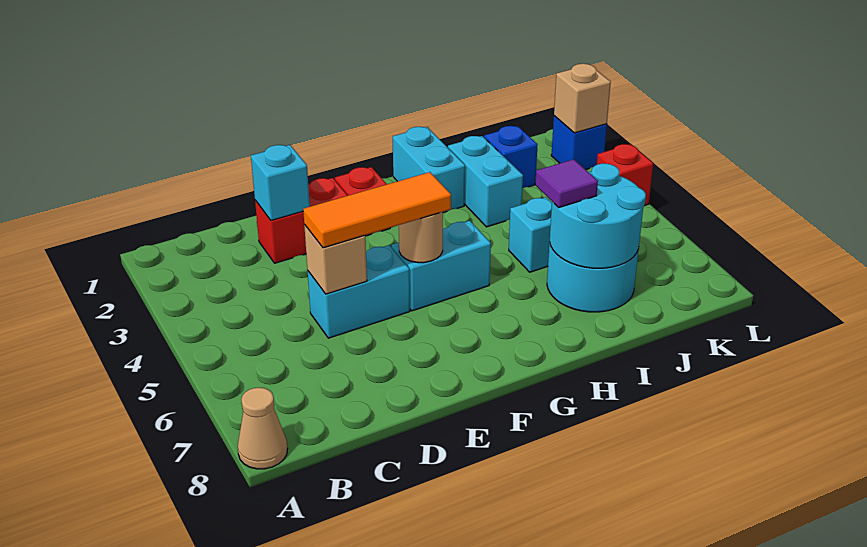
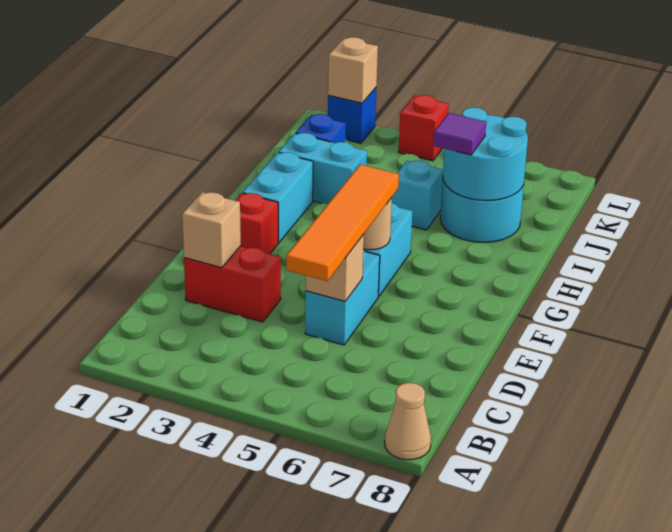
red brick D2:E2 level 1 -> red brick D2:D3 level 1
cyan brick D2 level 2 -> tan brick D2 level 2
orange tile D5:F5 level 3 -> orange tile C5:F5 level 3
cyan brick H1:H2 level 1 -> cyan brick G2:H2 level 1

